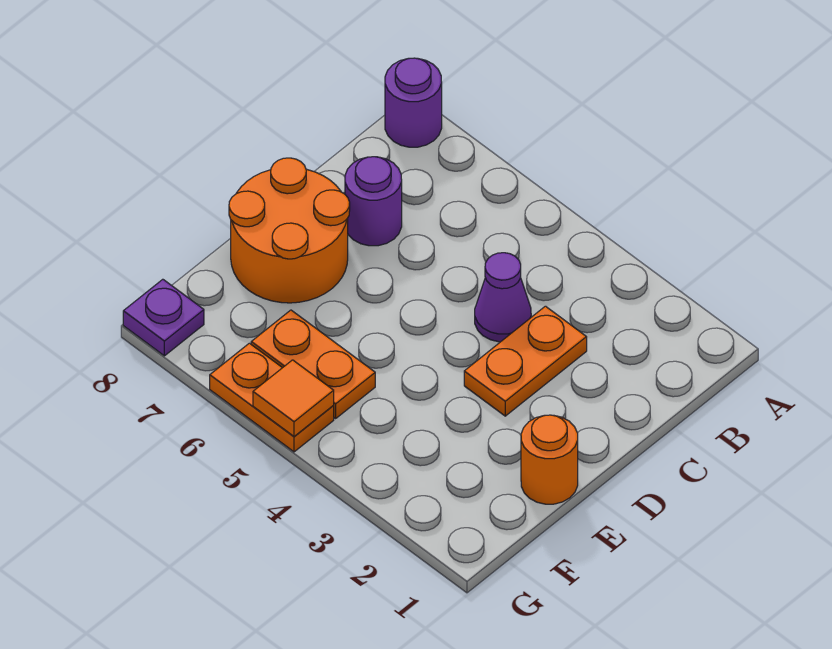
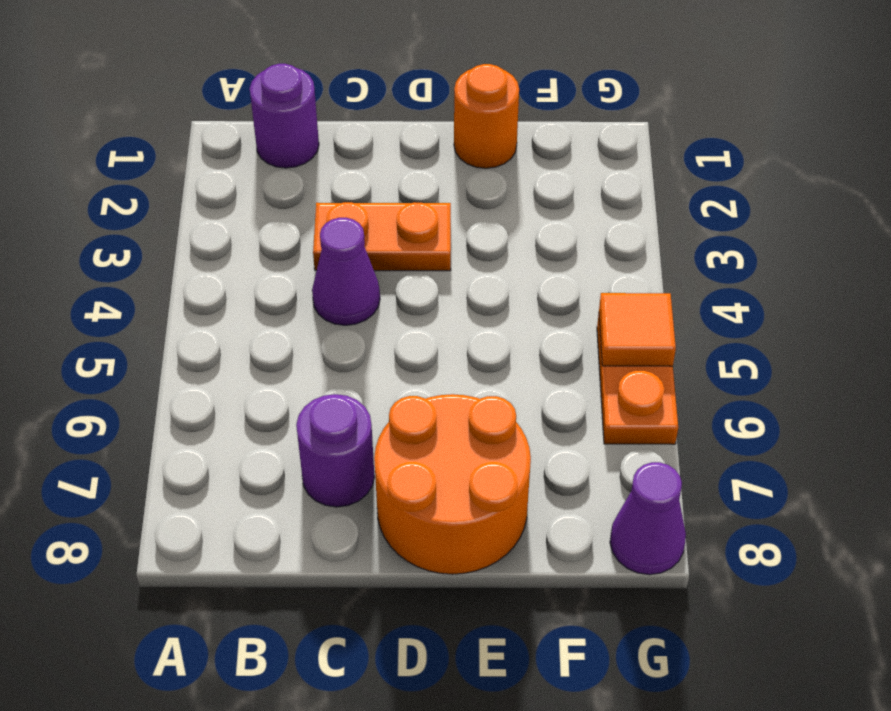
purple round brick A8 level 1 -> purple round brick B1 level 1
orange plate F5:F6 level 1 -> none
purple plate G8 level 1 -> purple cone G8 level 1

